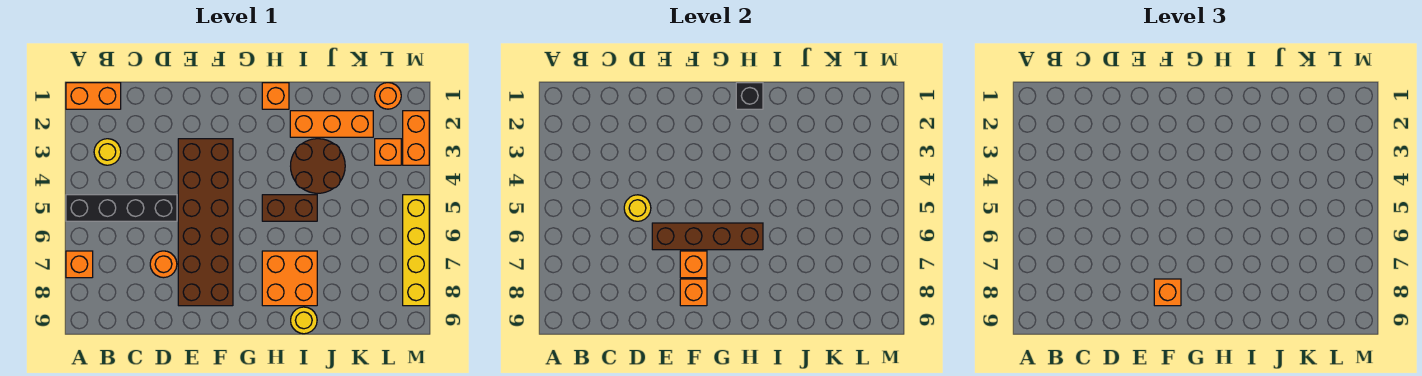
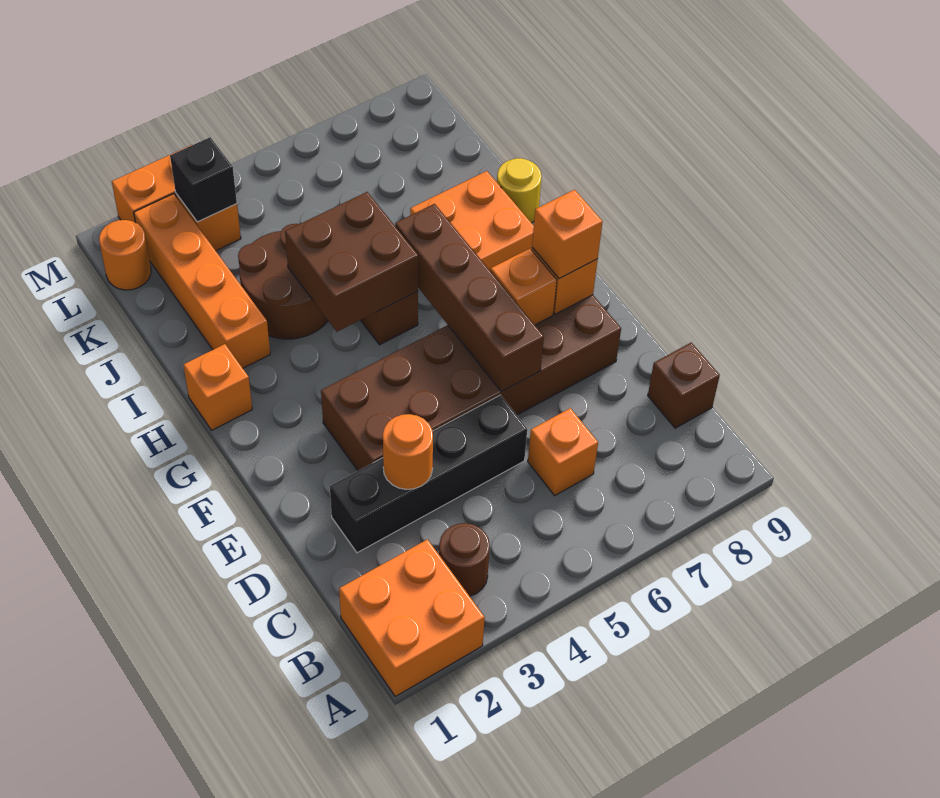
orange brick A1:B1 level 1 -> orange brick A1:B2 level 1
black brick A5:D5 level 1 -> black brick D2:D5 level 1
orange brick A7 level 1 -> orange brick C6 level 1
yellow round brick B3 level 1 -> brown round brick B3 level 1
none -> brown brick C9 level 1
yellow round brick D5 level 2 -> none
orange round brick D7 level 1 -> orange round brick D3 level 2
black brick H1 level 2 -> black brick L3 level 2
none -> brown brick H4:I5 level 2
orange brick I2:K2 level 1 -> orange brick I2:L2 level 1
yellow brick M5:M8 level 1 -> none

